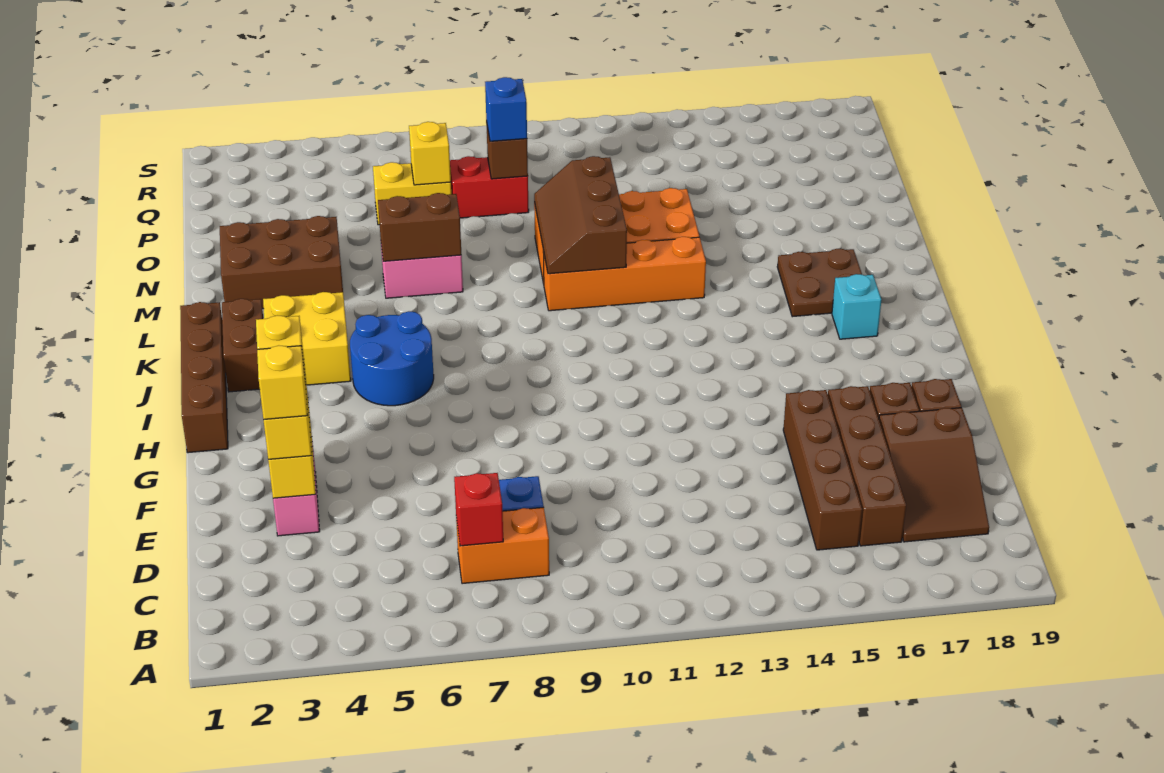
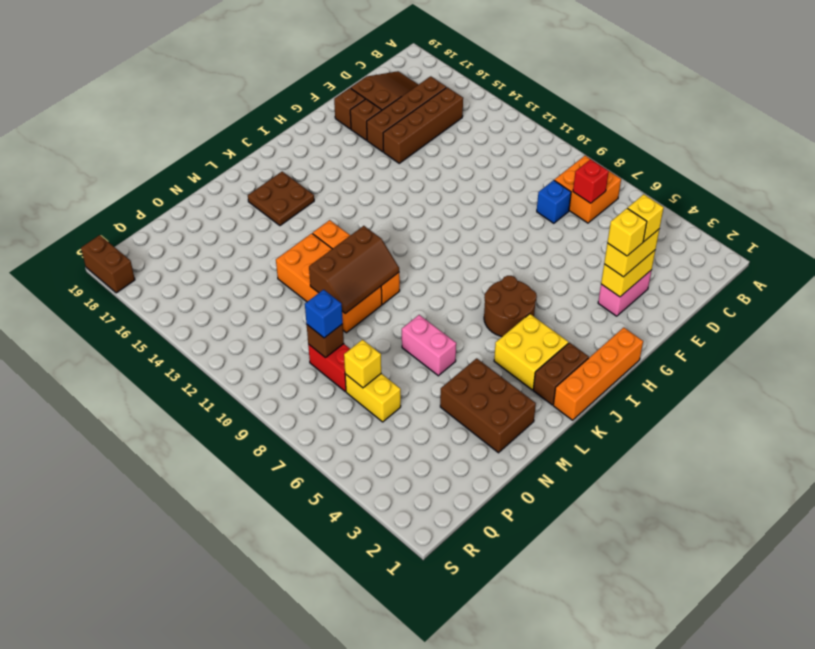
orange brick C7:C8 level 1 -> orange brick B7:C8 level 1
brown brick H1:K1 level 1 -> orange brick H1:K1 level 1
blue round brick I5:J6 level 1 -> brown round brick I5:J6 level 1
cyan brick J17 level 1 -> none
brown brick M6:M7 level 2 -> brown brick S18:S19 level 1

